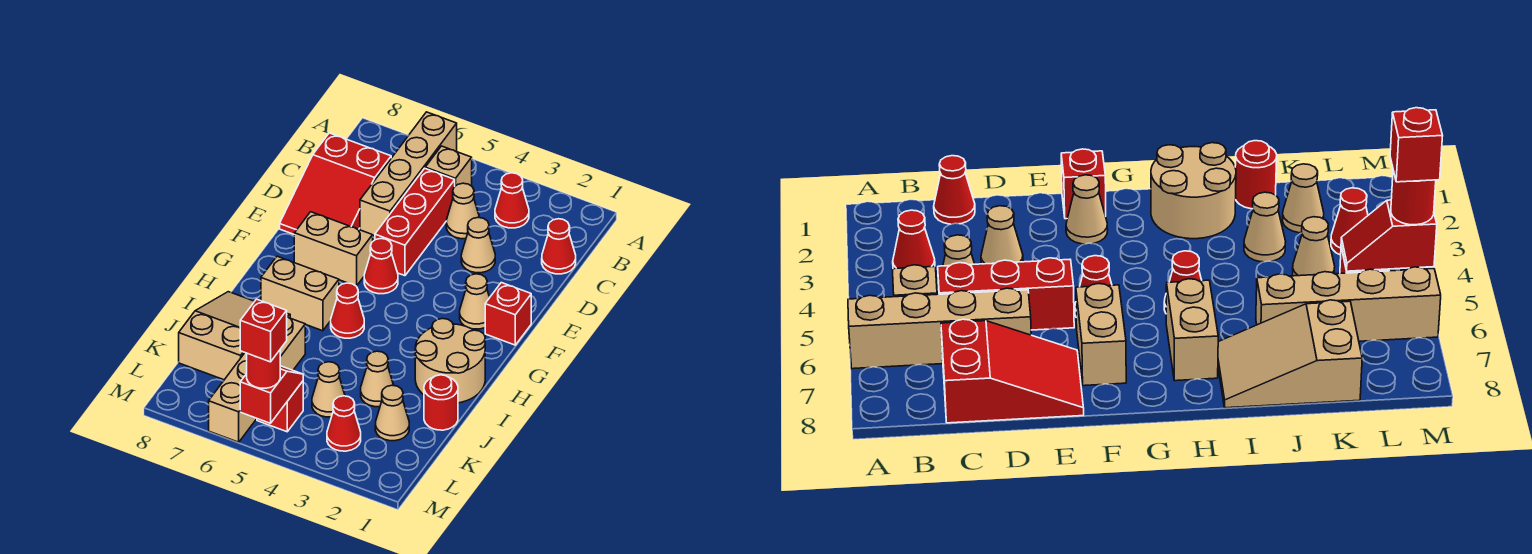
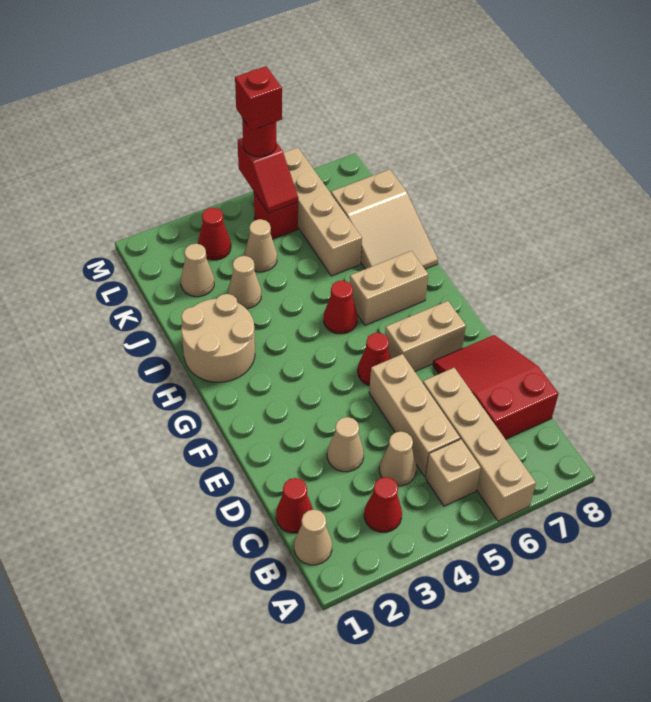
red brick C5:E5 level 1 -> tan brick C5:E5 level 1
red brick F1 level 1 -> none
tan cone F2 level 1 -> tan cone B1 level 1
red round brick J1 level 1 -> none

